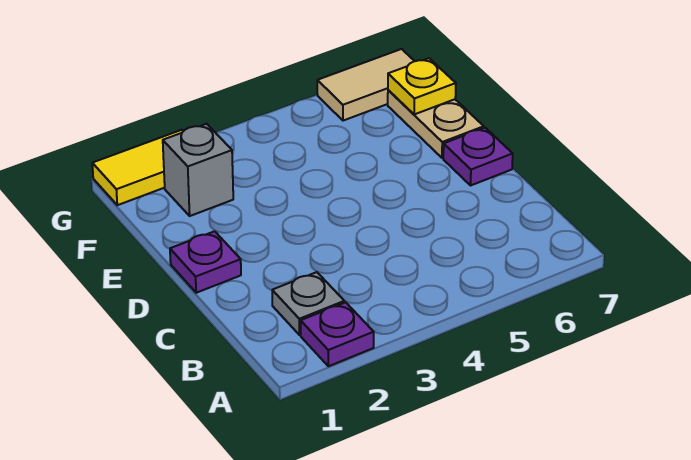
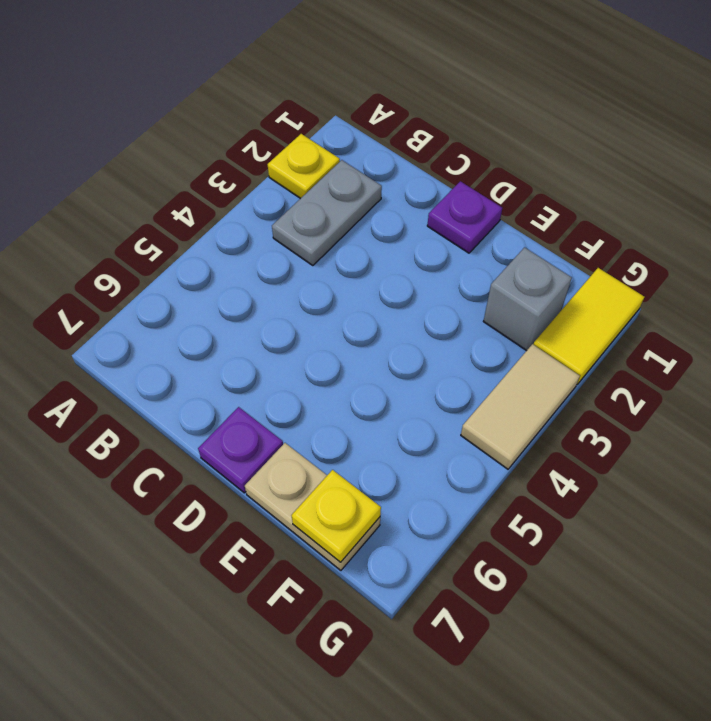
purple plate A2 level 1 -> yellow plate A2 level 1
grey plate B2 level 1 -> grey plate B2:B3 level 1
tan tile G6:G7 level 1 -> tan tile G3:G4 level 1

